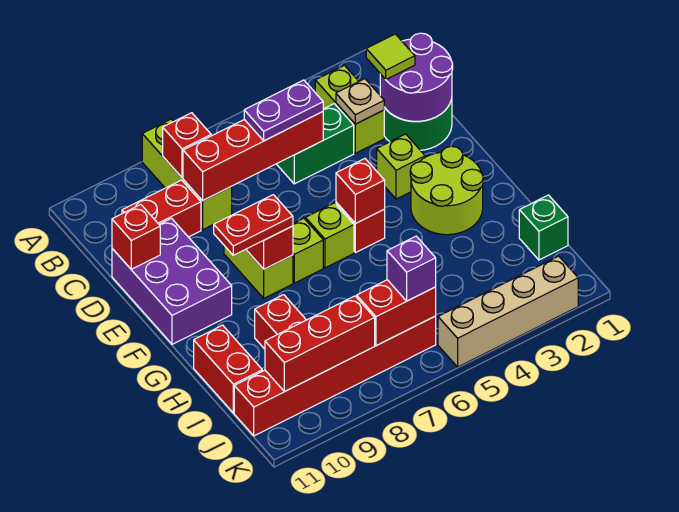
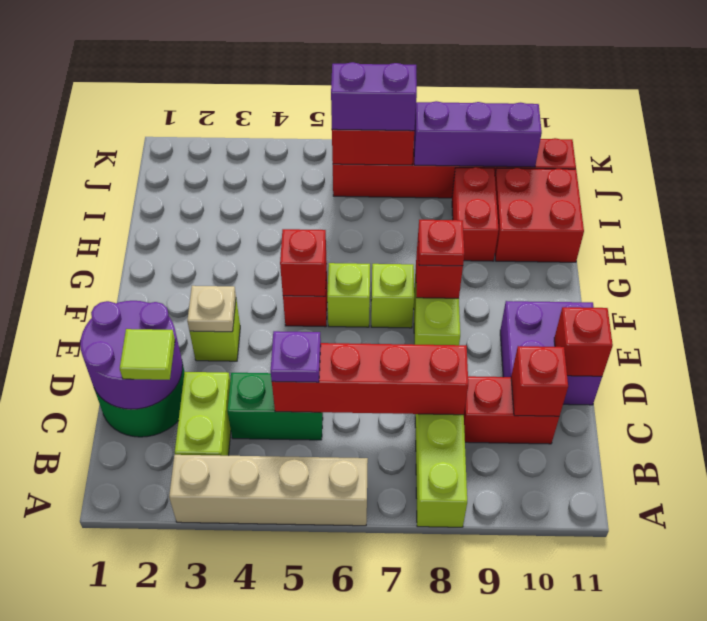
red brick B8 level 2 -> red brick C10 level 2
tan plate C3 level 2 -> tan plate E3 level 2
purple plate C5:C6 level 3 -> purple plate C5 level 3
purple brick D10:F11 level 1 -> purple brick D10:E11 level 1
lime round brick F2:G3 level 1 -> none
red plate F8:F9 level 3 -> red plate F8 level 3
red brick H11:I11 level 1 -> red brick H10:I11 level 1
green brick I1 level 1 -> none
purple brick J6 level 3 -> purple brick J6:J7 level 3
red brick J8:J10 level 2 -> purple brick J8:J10 level 2
tan brick K2:K5 level 1 -> tan brick A3:A6 level 1

